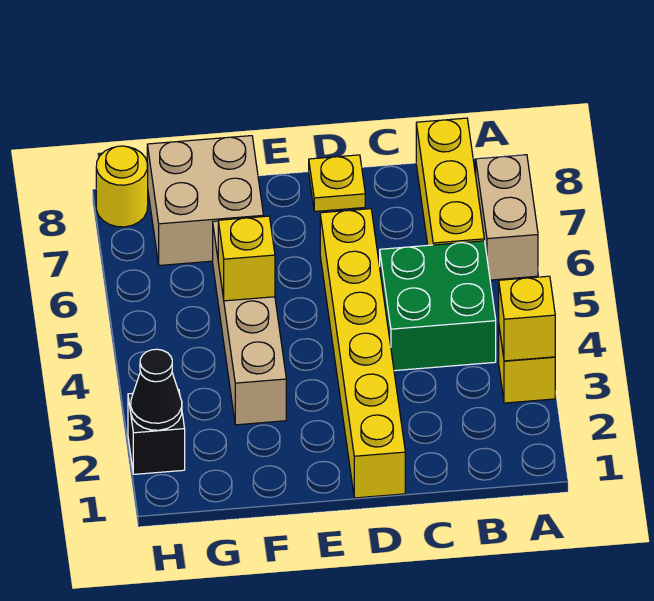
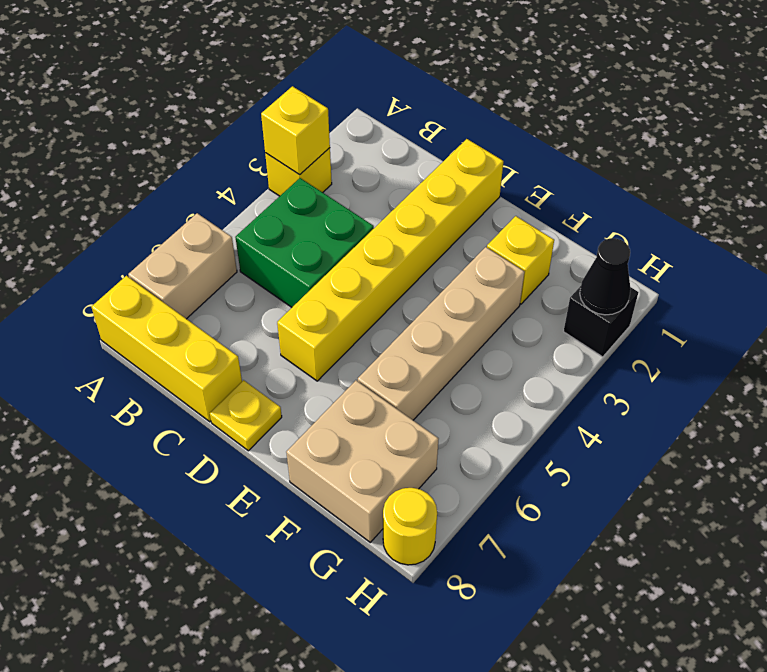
yellow brick B6:B8 level 1 -> yellow brick A8:C8 level 1
yellow brick F5 level 2 -> yellow brick F2 level 1

